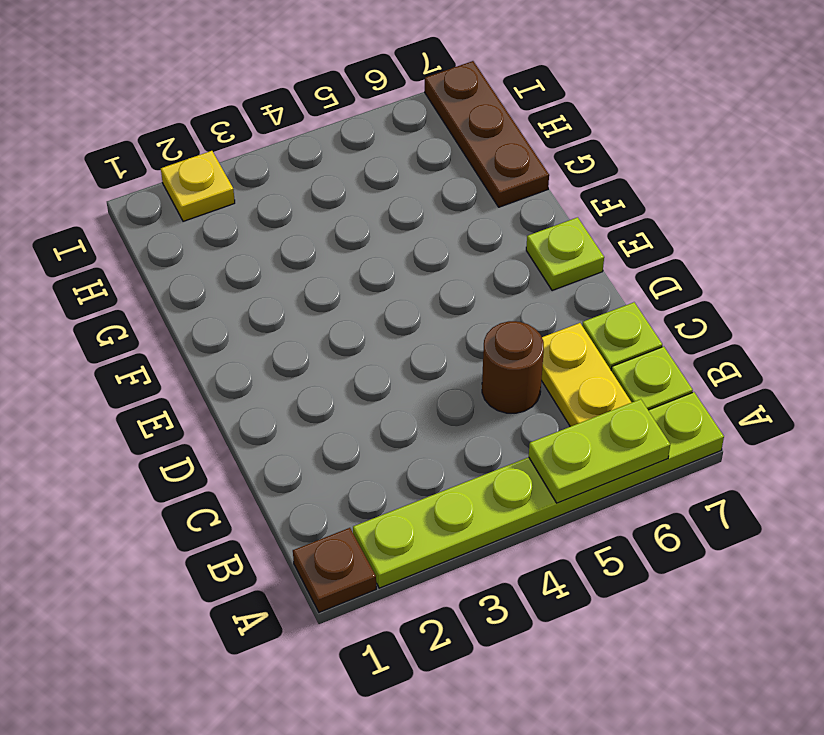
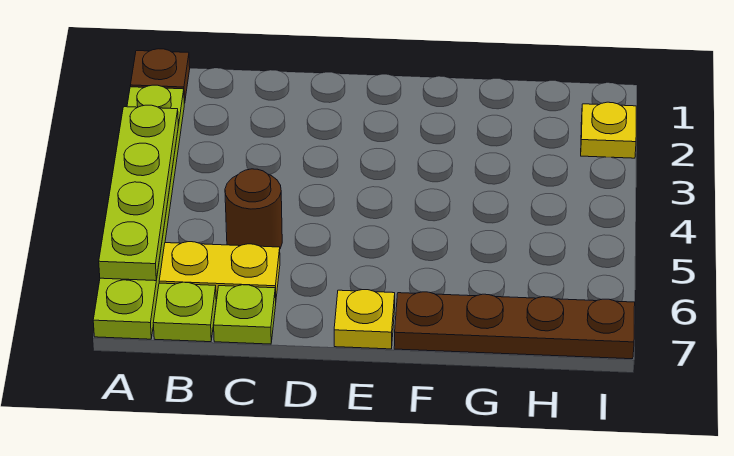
lime plate A5:A6 level 2 -> lime plate A3:A6 level 2
lime plate E7 level 1 -> yellow plate E7 level 1
brown plate G7:I7 level 1 -> brown plate F7:I7 level 1

